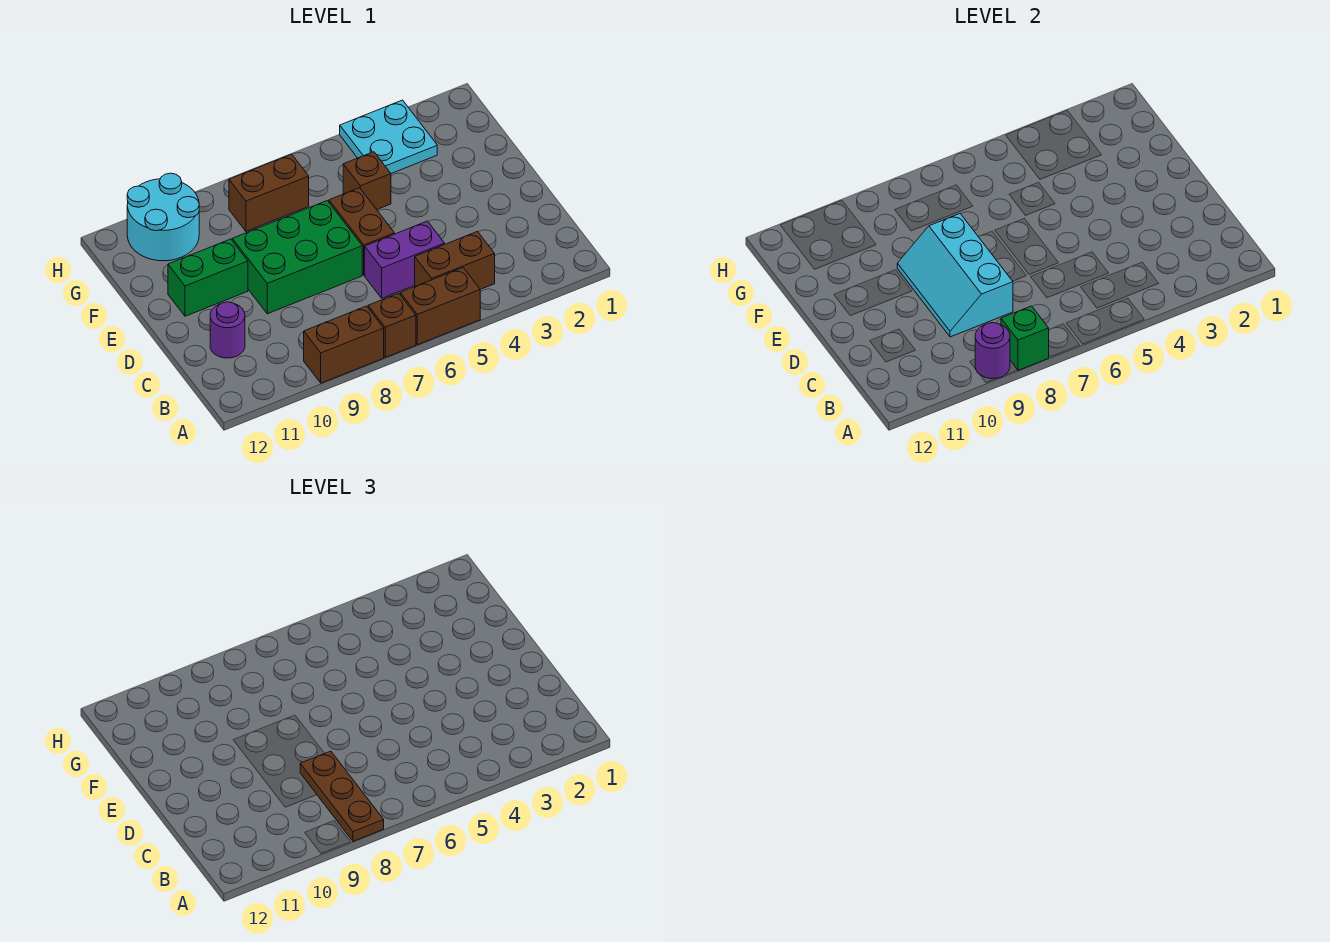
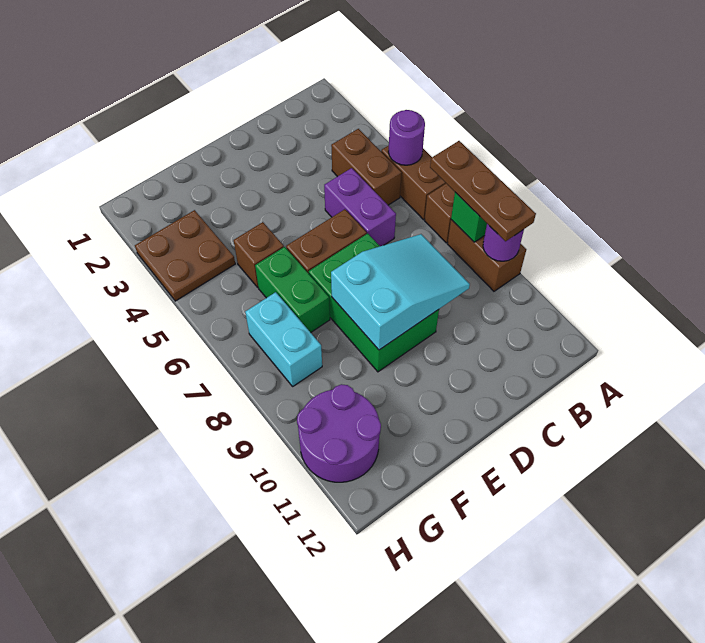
brown plate A8:C8 level 3 -> brown plate A7:A9 level 3
cyan slope C8:E9 level 2 top 8 -> cyan slope C8:E9 level 2 top E
purple round brick C11 level 1 -> purple round brick A5 level 2
green brick E10:E11 level 1 -> green brick F6:F7 level 1
cyan plate G3:H4 level 1 -> brown plate G3:H4 level 1
brown brick G7:G8 level 1 -> cyan brick G7:G8 level 1
cyan round brick G10:H11 level 1 -> purple round brick G10:H11 level 1

